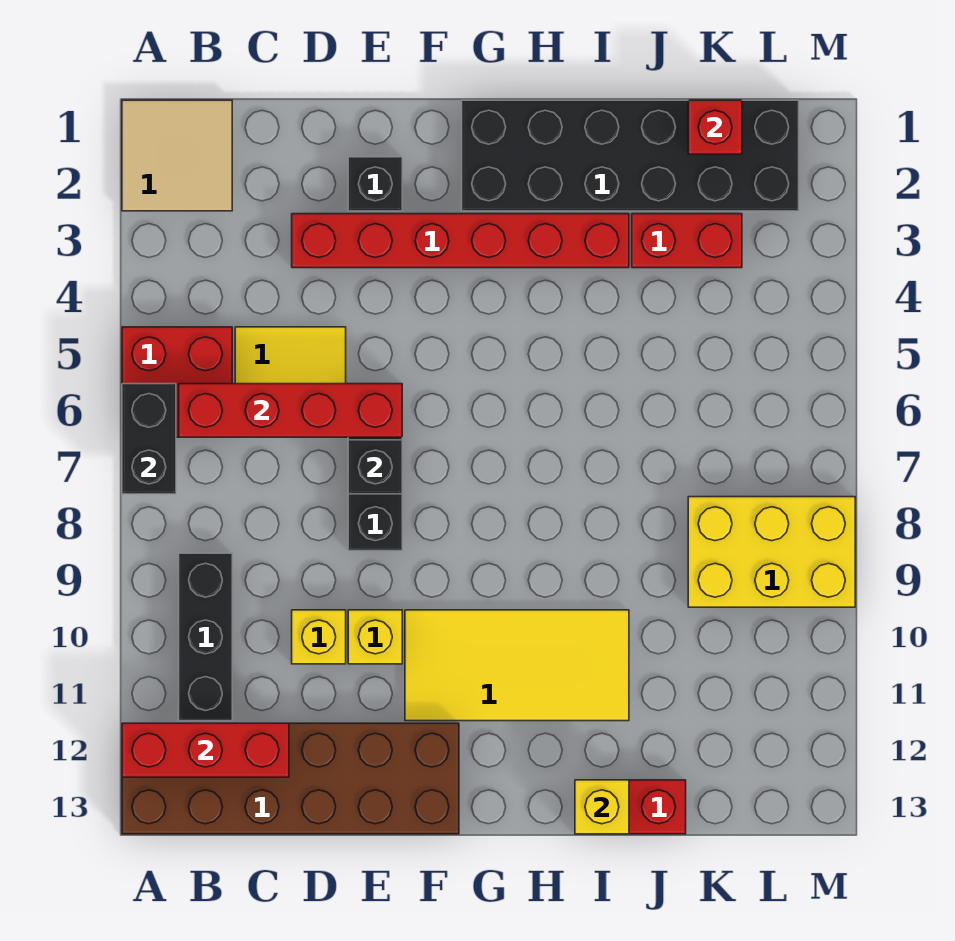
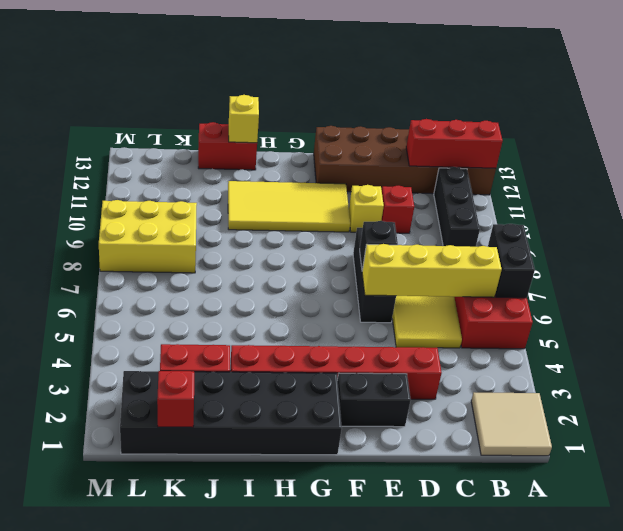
red brick B6:E6 level 2 -> yellow brick B6:E6 level 2
yellow brick D10 level 1 -> red brick D10 level 1
black brick E2 level 1 -> black brick E2:F2 level 1

